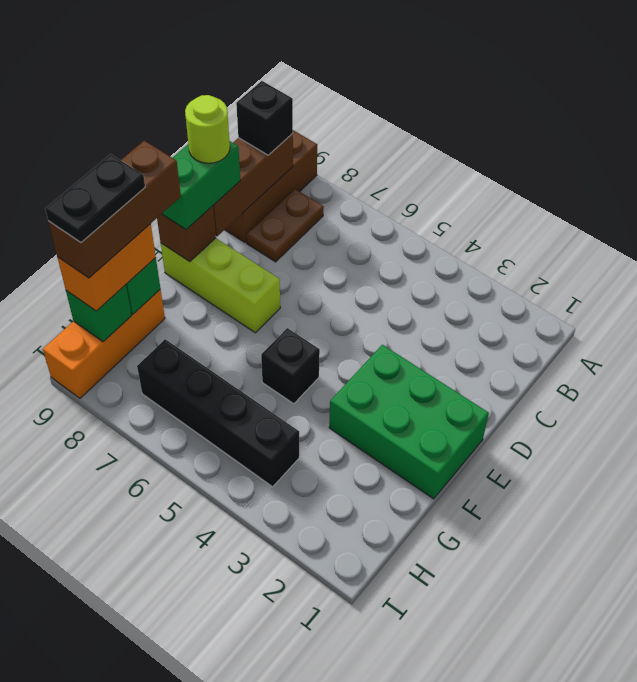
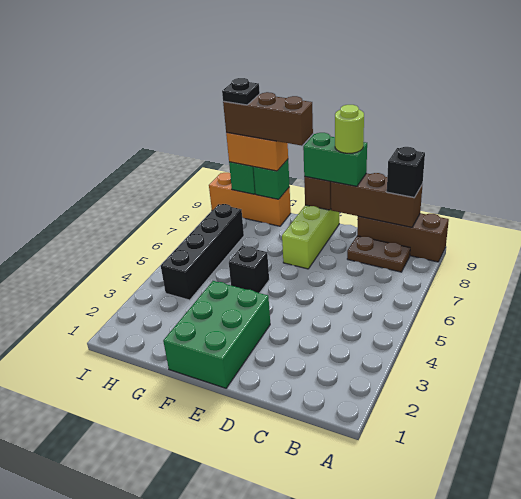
black plate G9:H9 level 5 -> black plate H9 level 5

